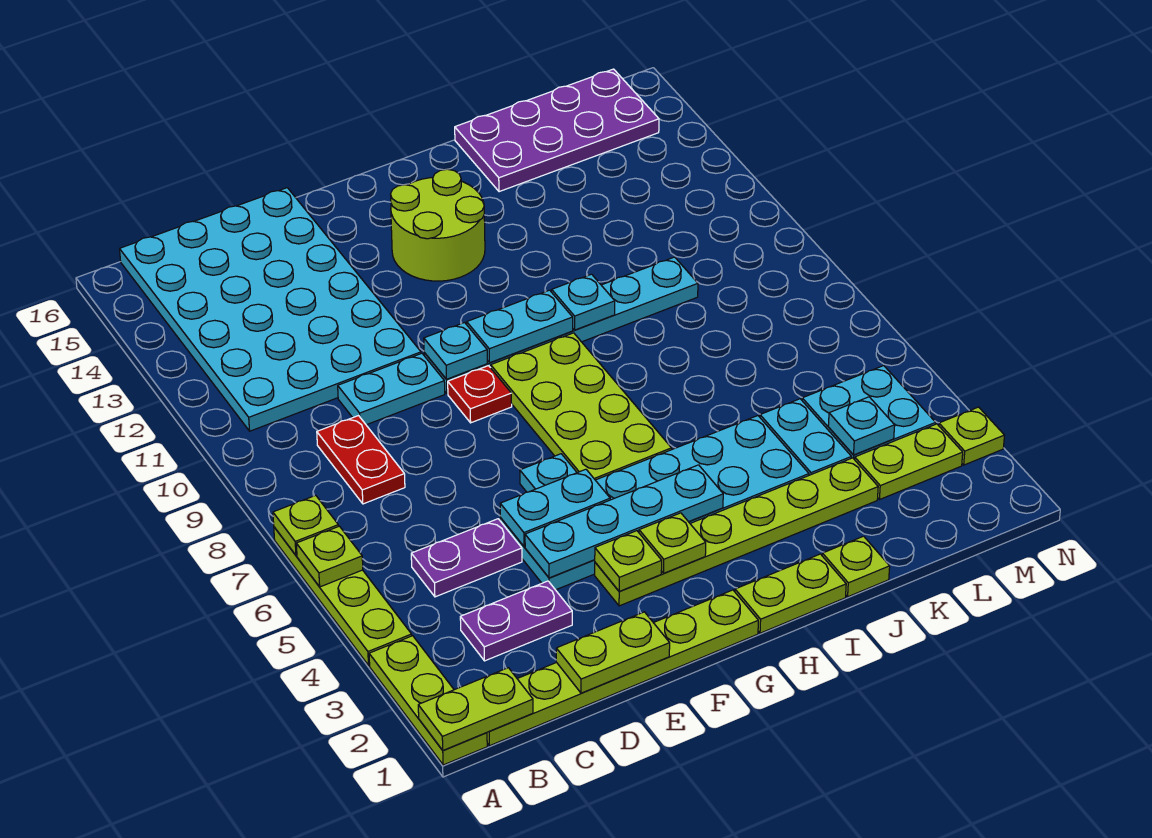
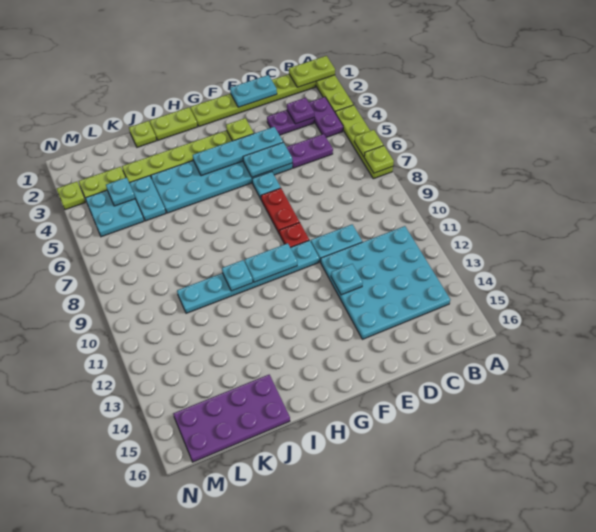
none -> purple plate B3:B4 level 1
cyan plate B11:E16 level 1 -> cyan plate B11:E14 level 1
none -> purple plate C3 level 2
red plate C8:C9 level 1 -> red plate F7:F8 level 1
lime plate D1:E1 level 2 -> cyan plate D1:E1 level 2
cyan plate F10 level 2 -> cyan plate E12 level 2
lime plate G3 level 2 -> none
lime plate G6:H9 level 1 -> none
lime round brick G13:H14 level 1 -> none

